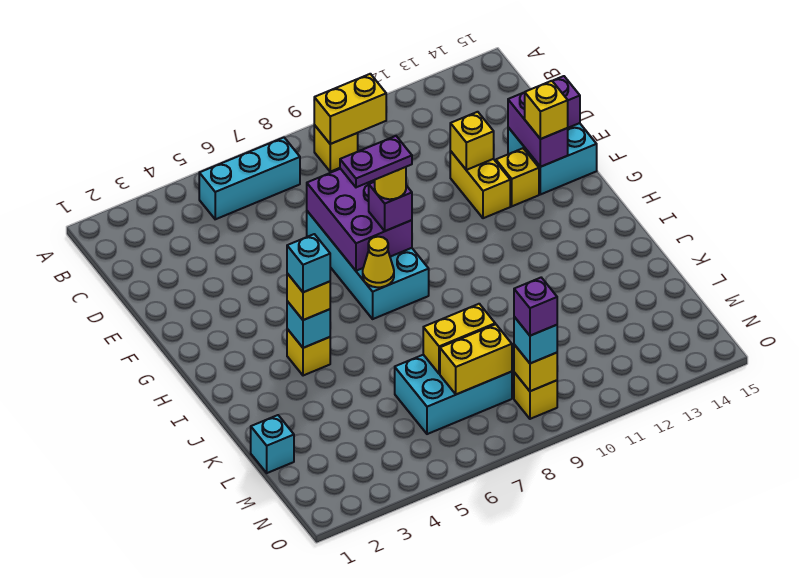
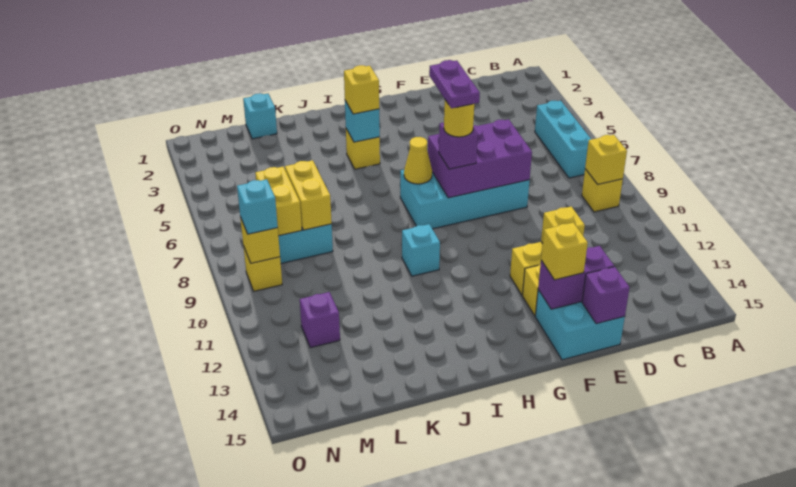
yellow brick B9:B10 level 2 -> yellow brick B9 level 2
cyan brick I4 level 4 -> cyan brick I10 level 1
purple brick N9 level 4 -> purple brick M12 level 1

